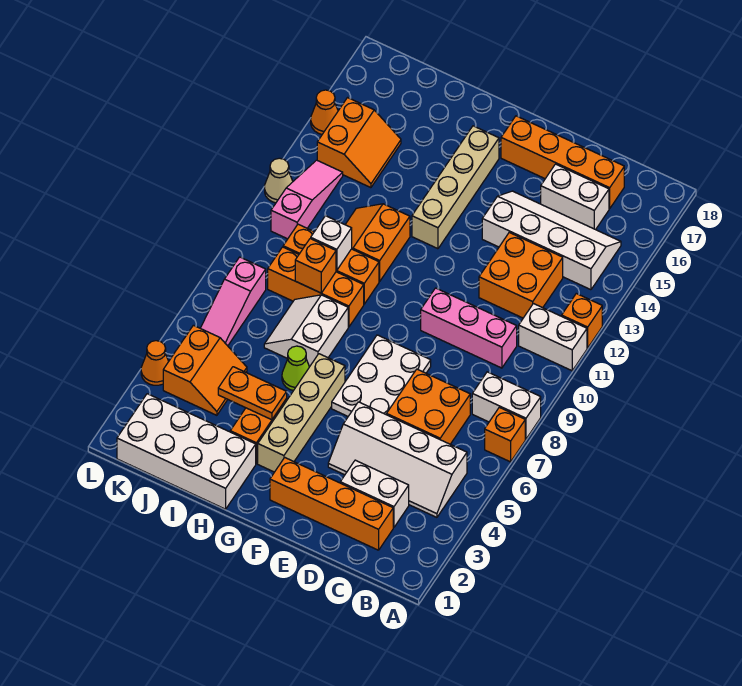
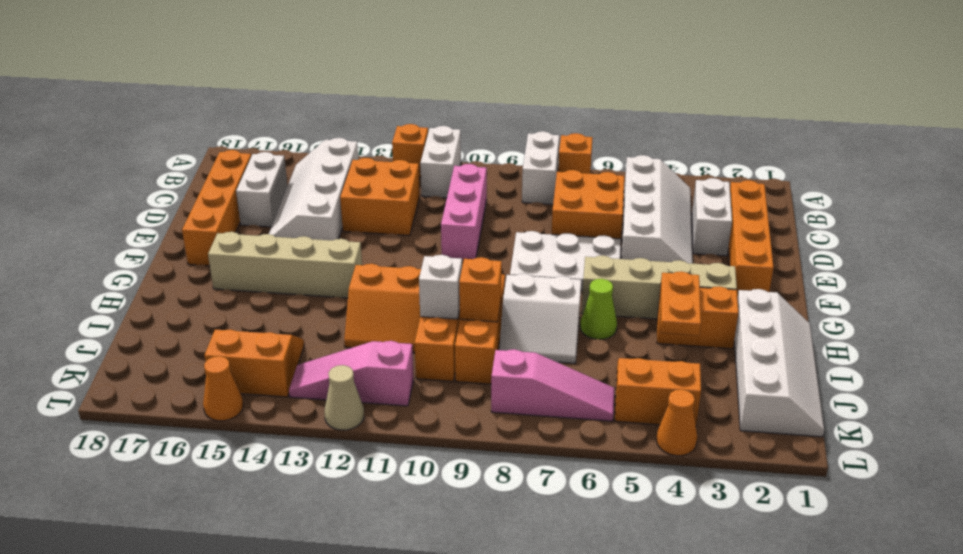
white brick H1:K2 level 1 -> white slope H1:K2 level 1 top 2

